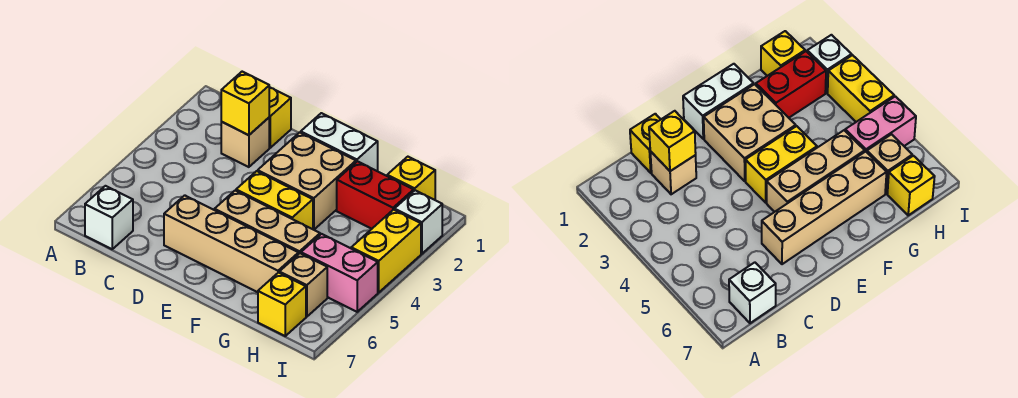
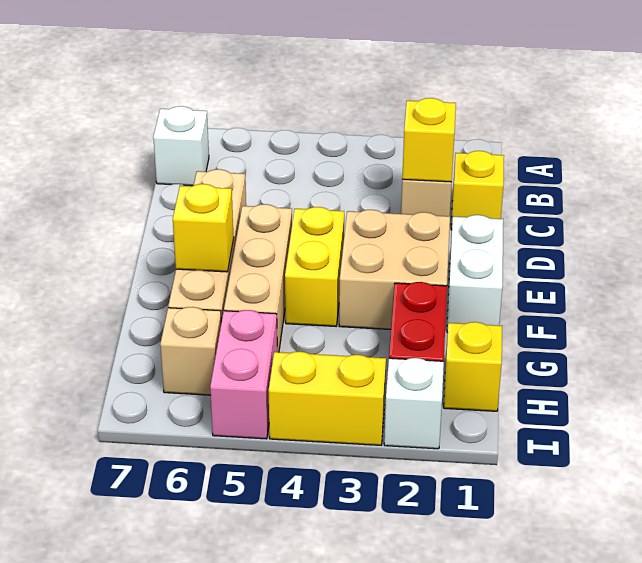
yellow brick H7 level 1 -> yellow brick F6 level 2

